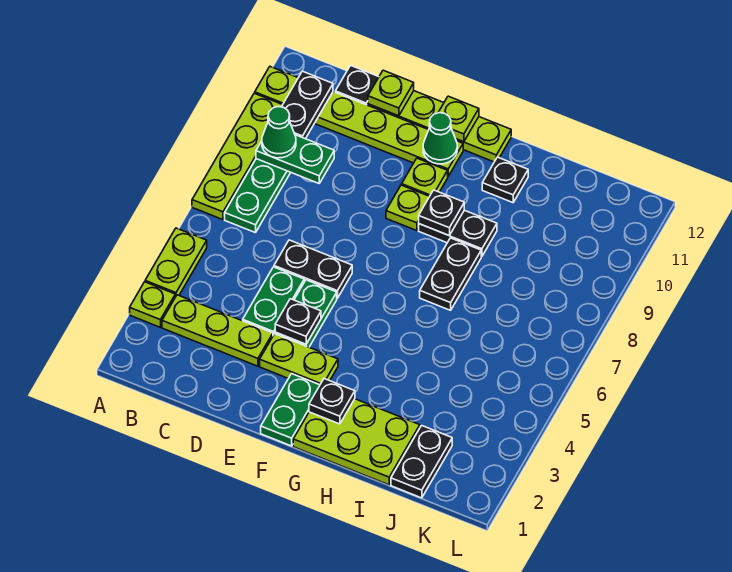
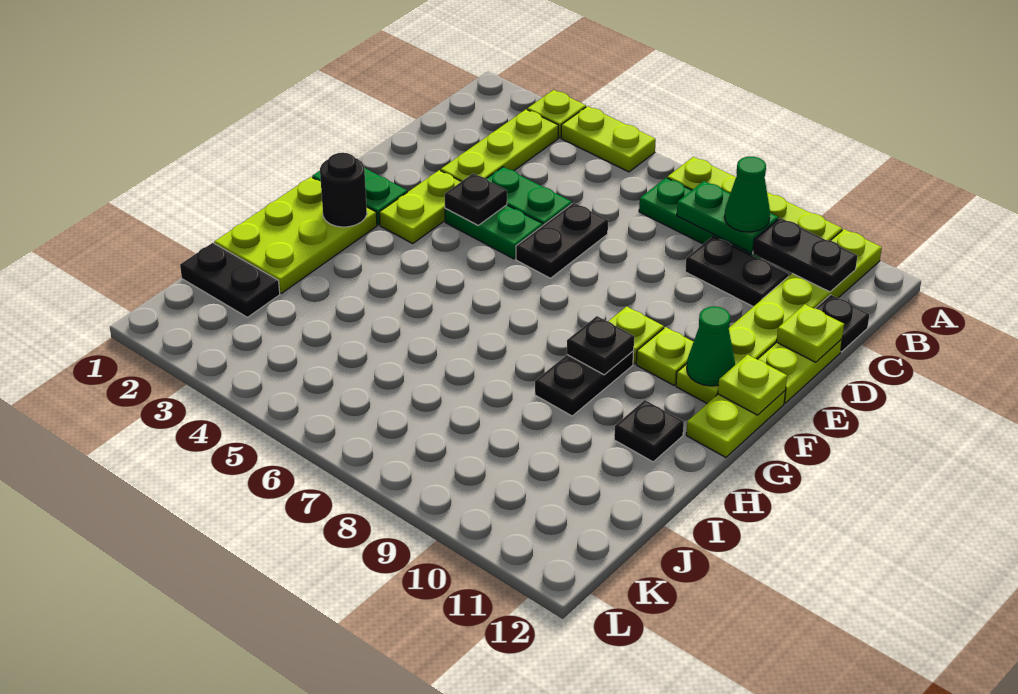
green plate B9:C9 level 2 -> green plate B8:B9 level 2
black plate G2 level 2 -> black round brick G2 level 2
black plate H7:H8 level 1 -> black plate C9:C10 level 1

